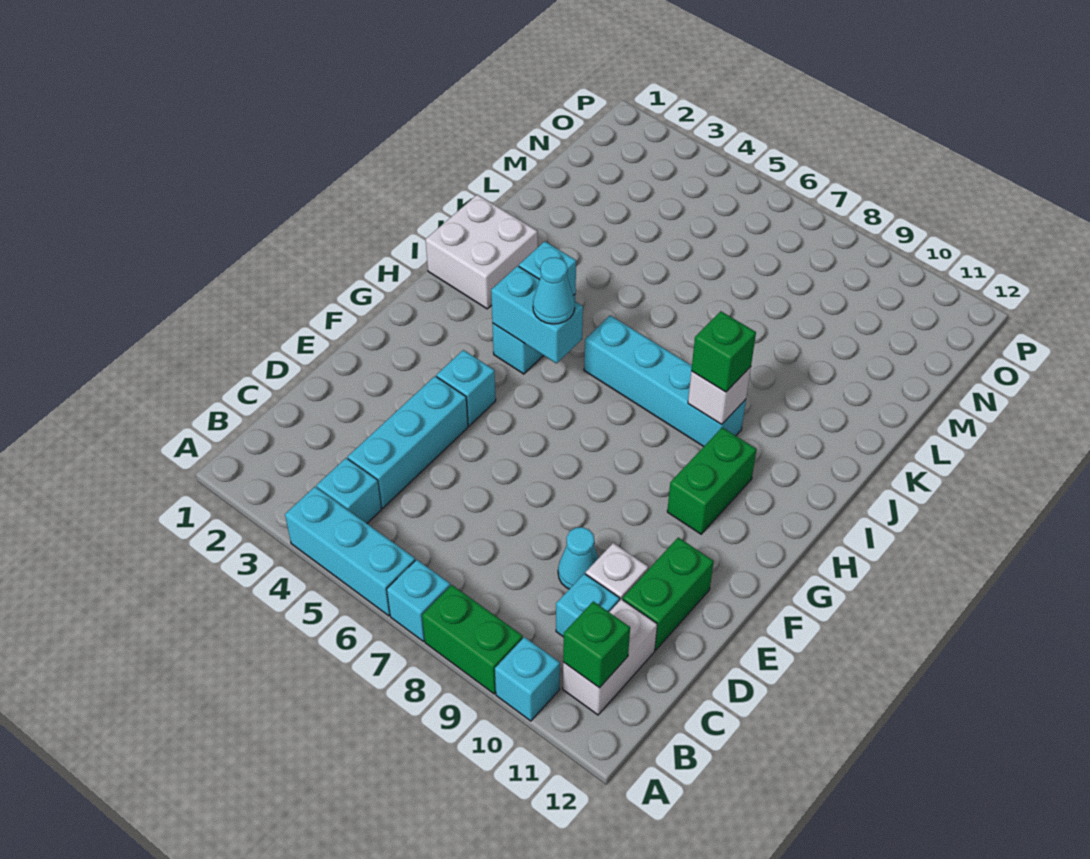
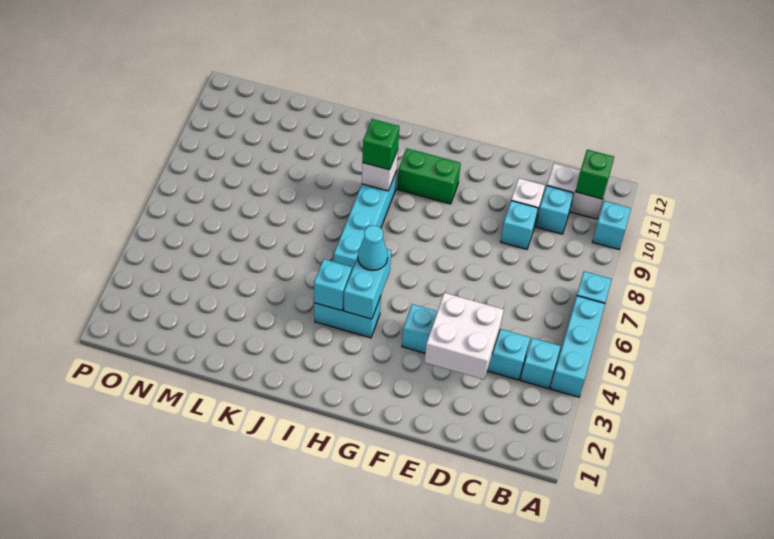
green brick A8:A9 level 1 -> none
cyan cone D9 level 1 -> cyan brick D9 level 1
green brick D11:E11 level 1 -> none
white brick I1:J2 level 1 -> white brick D3:E4 level 2

